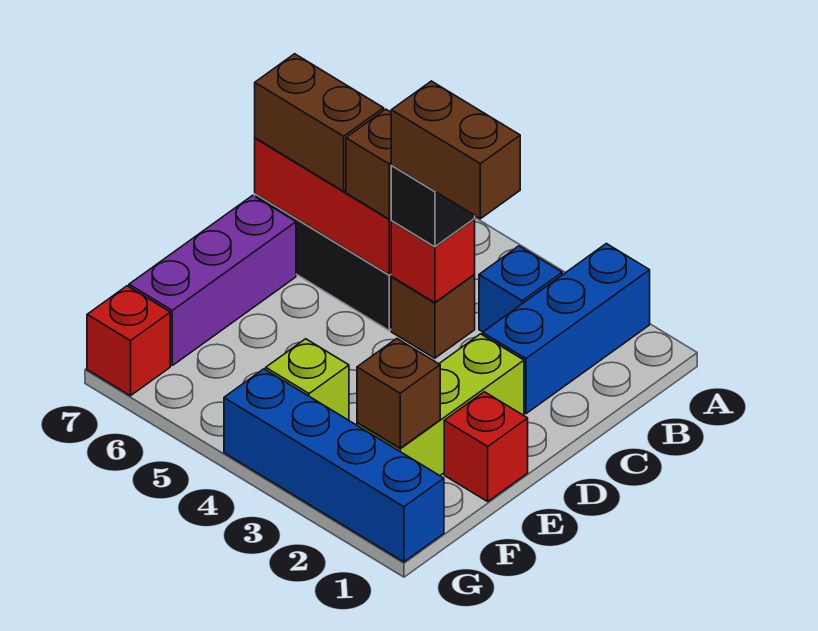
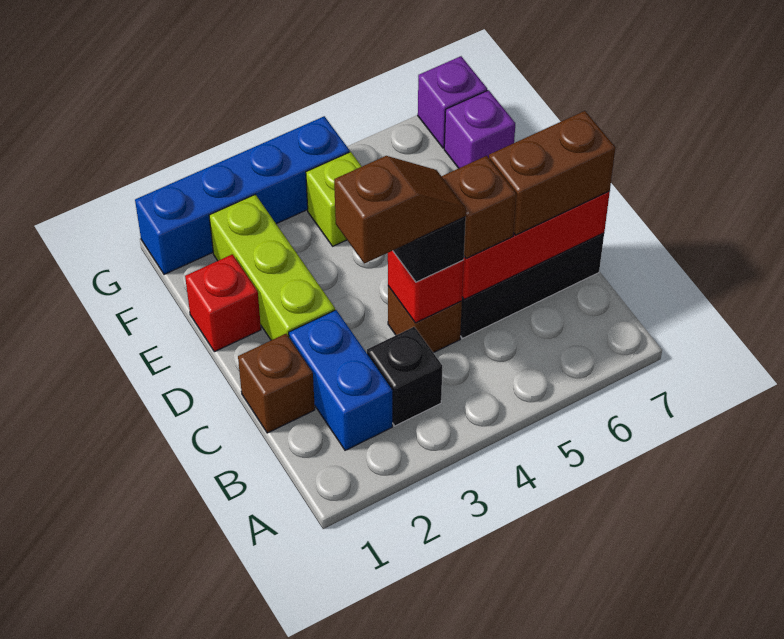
blue brick A2:C2 level 1 -> blue brick B2:C2 level 1
blue brick B3 level 1 -> black brick B3 level 1
brown brick C3:C4 level 4 -> brown slope C3:C4 level 4 top 3
purple brick D7:F7 level 1 -> purple brick F7 level 1
brown brick F2 level 2 -> brown brick C1 level 1
red brick G7 level 1 -> purple brick G7 level 1

